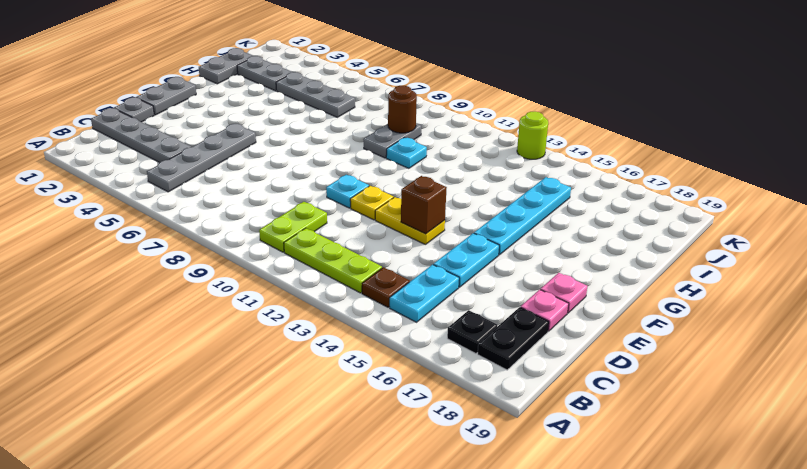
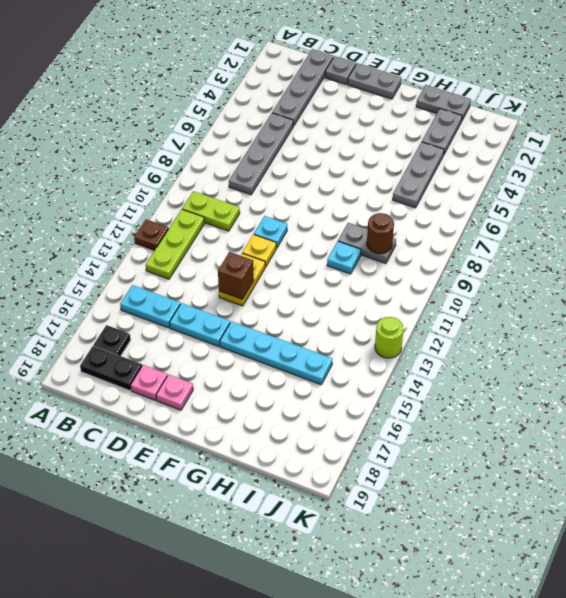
grey plate B5:E5 level 1 -> grey plate C5:C8 level 1
brown plate B14 level 1 -> brown plate A12 level 1

